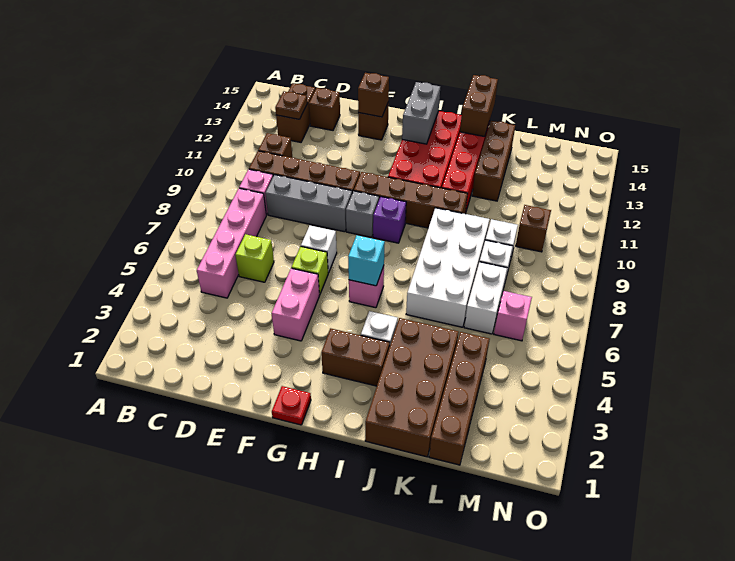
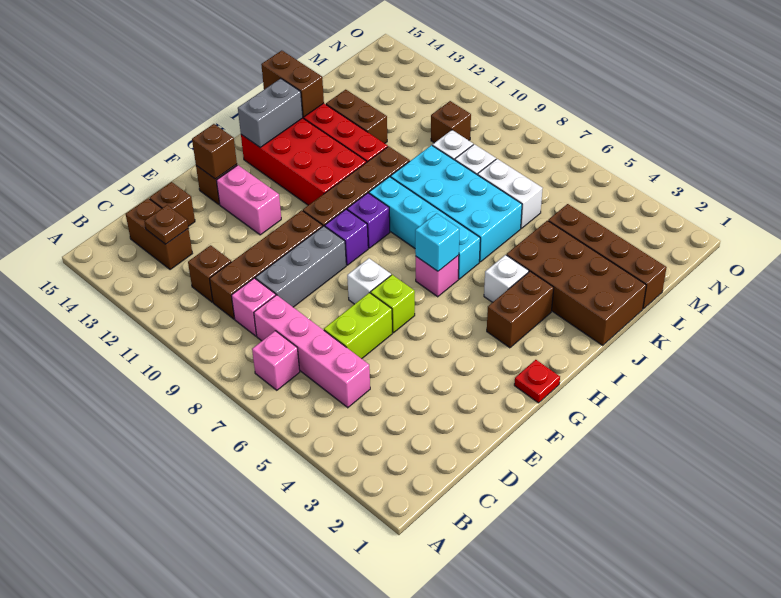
lime brick D6 level 1 -> lime brick D6:E6 level 1
pink brick F4:F5 level 1 -> pink brick F12:F13 level 1
grey brick G9 level 1 -> purple brick G9 level 1
grey brick H13:H14 level 2 -> grey brick H14:I14 level 2
none -> cyan brick I6:I9 level 1
white brick J6:K9 level 1 -> cyan brick J6:K9 level 1
brown brick K12:K14 level 1 -> brown brick K12:K13 level 1
pink brick M6 level 1 -> pink brick B7 level 1

